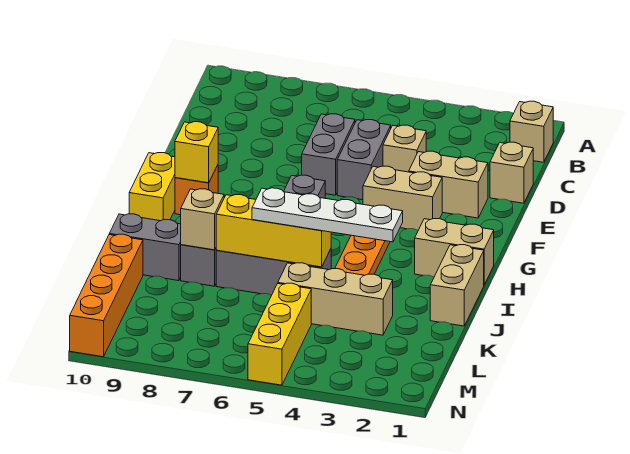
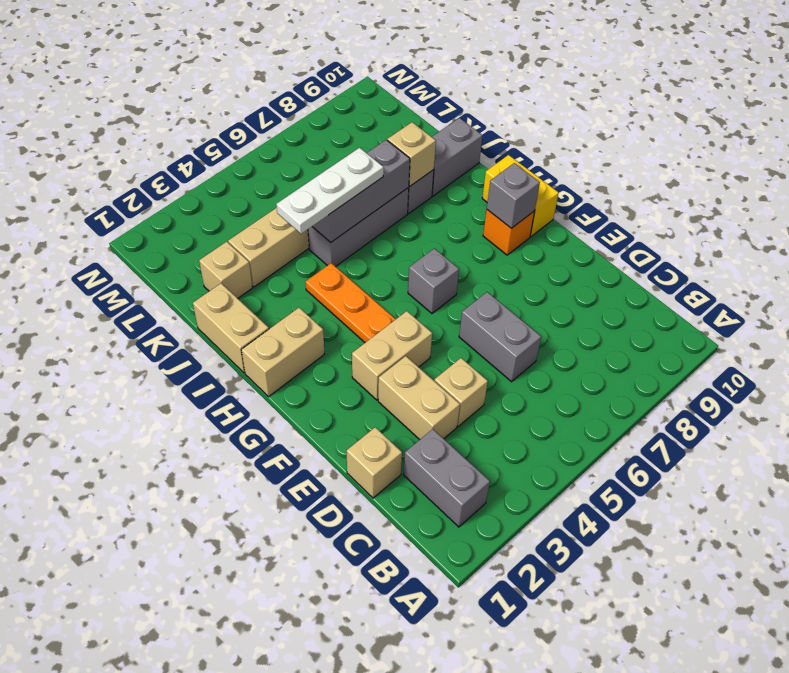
tan brick B1 level 1 -> tan brick K2 level 1
grey brick D5:E5 level 1 -> grey brick B2:C2 level 1
tan brick E2:E3 level 1 -> tan brick D3:E3 level 1
yellow brick G9 level 2 -> grey brick G9 level 2
white plate J3:J6 level 3 -> white plate J4:J6 level 3
yellow brick J5:J7 level 2 -> grey brick J5:J7 level 2
orange brick K10:N10 level 1 -> none
yellow brick L5:N5 level 1 -> none

